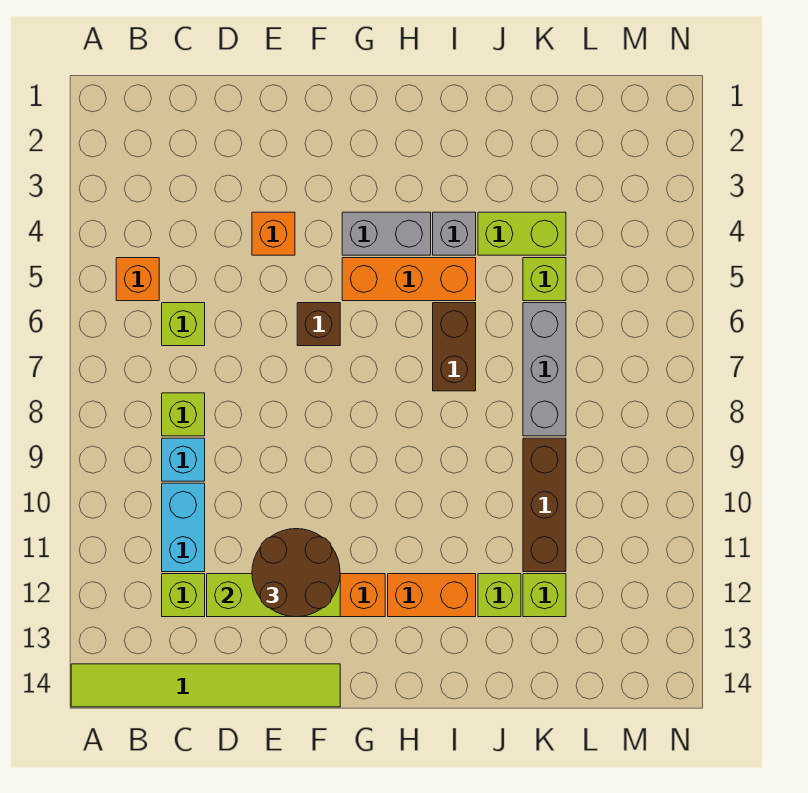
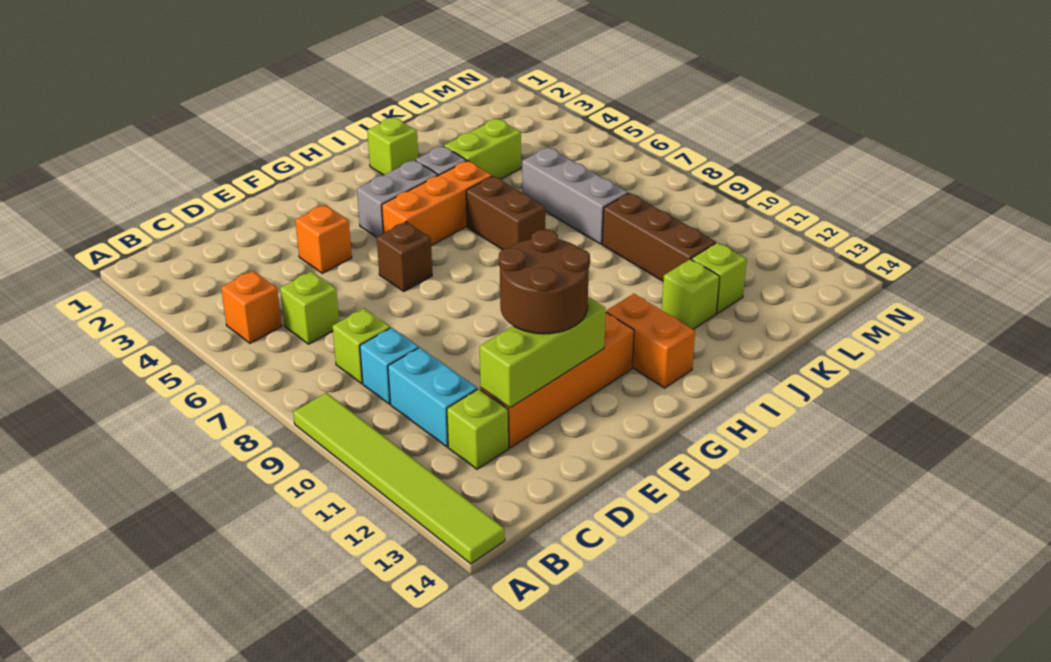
lime tile A14:F14 level 1 -> lime tile A9:A14 level 1
orange brick H12:I12 level 1 -> orange brick H12:H13 level 1
lime brick K5 level 1 -> lime brick I2 level 1

